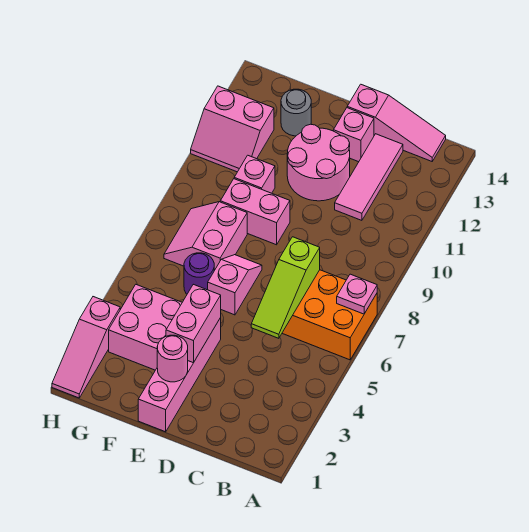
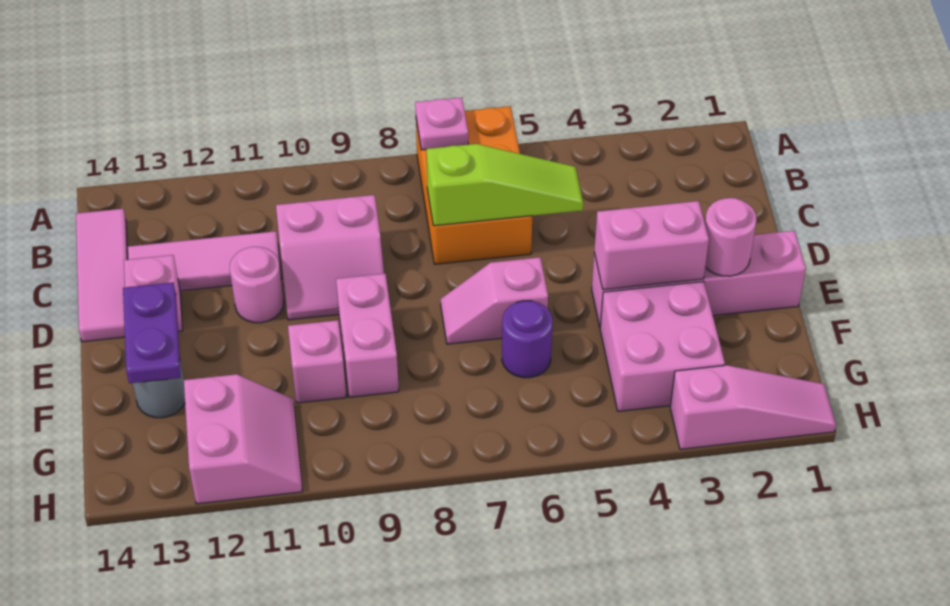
pink slope B14:D14 level 1 top D -> pink tile B14:D14 level 1
pink round brick D11:E12 level 1 -> pink round brick D11 level 1
none -> purple plate E13:F13 level 2
pink slope F7:G8 level 1 top F -> pink slope C9:D10 level 1 top C

